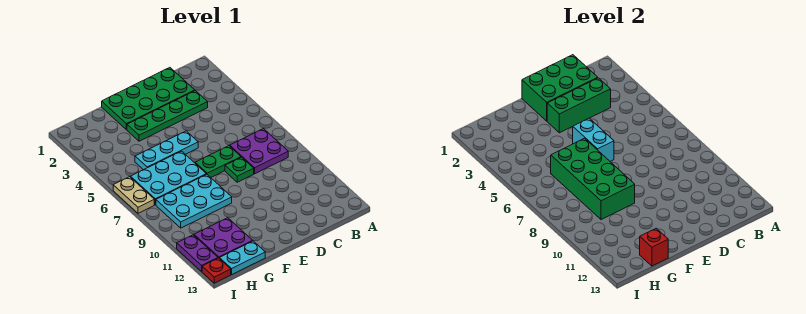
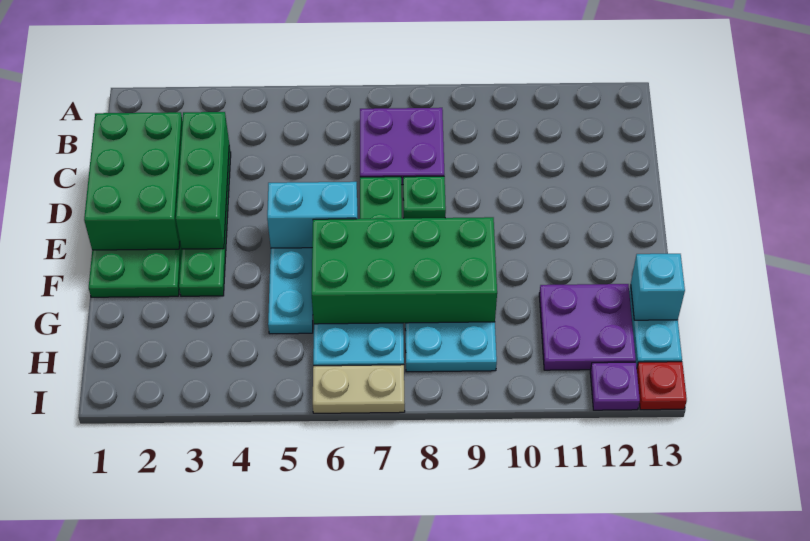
red brick G13 level 2 -> cyan brick G13 level 2
purple plate I11:I12 level 1 -> purple plate I12 level 1

